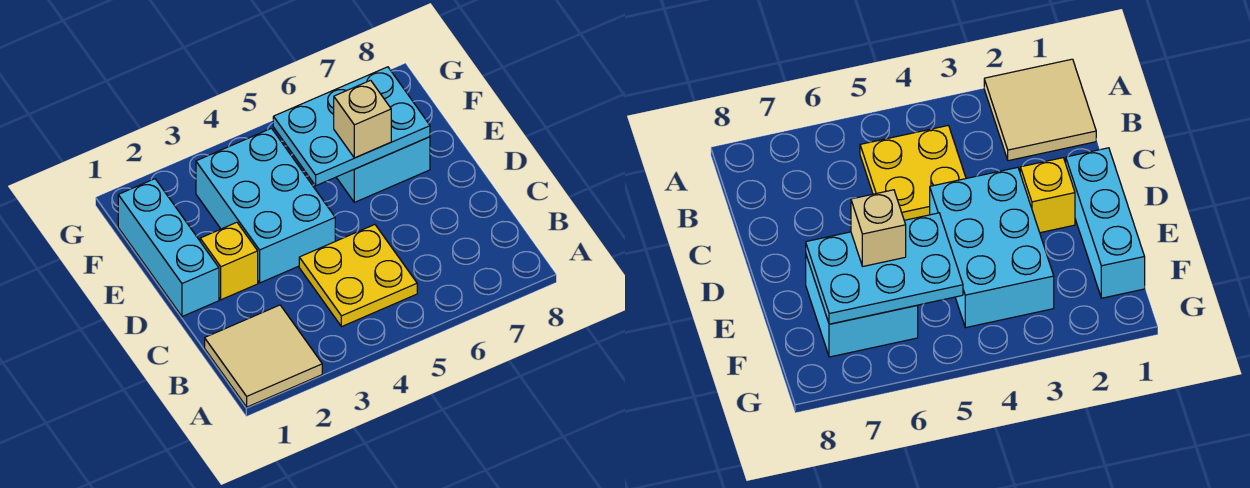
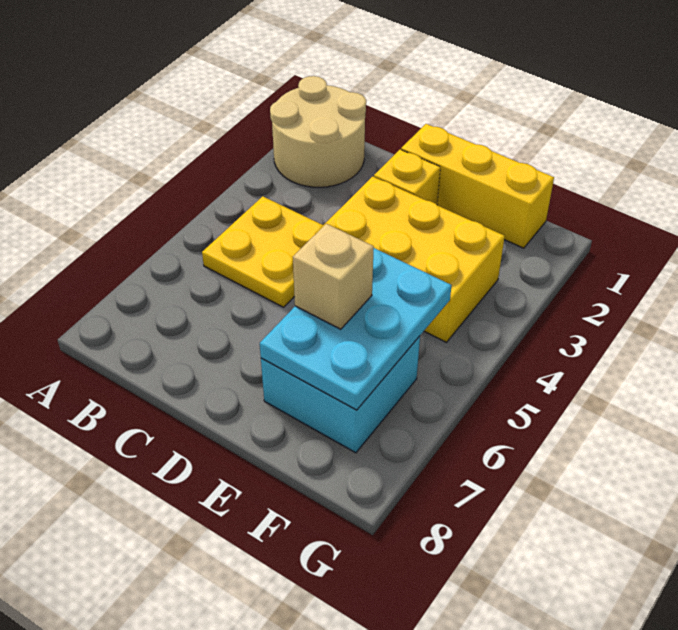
tan tile A1:B2 level 1 -> tan round brick A1:B2 level 1
cyan brick D1:F1 level 1 -> yellow brick D1:F1 level 1
cyan brick D3:F4 level 1 -> yellow brick D3:F4 level 1

